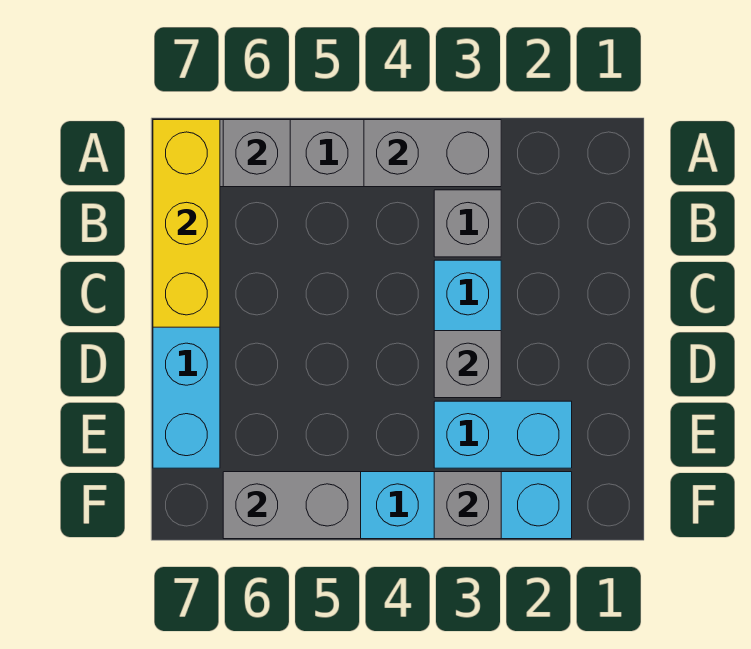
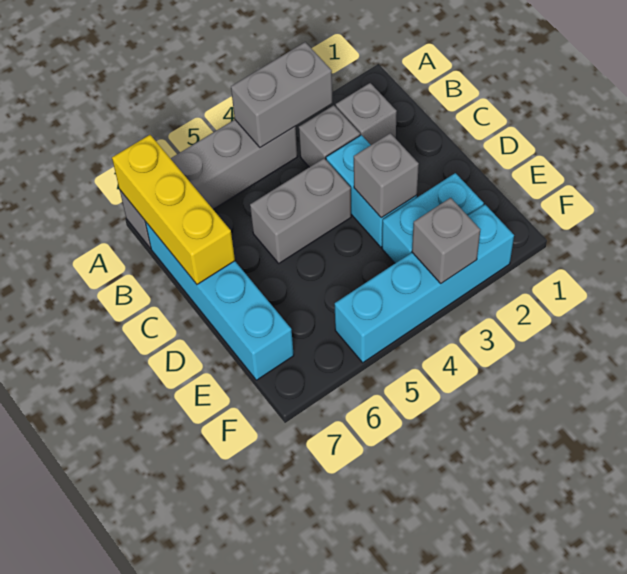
grey brick A6 level 2 -> grey brick B2 level 1
grey brick F5:F6 level 2 -> grey brick C4:C5 level 1

